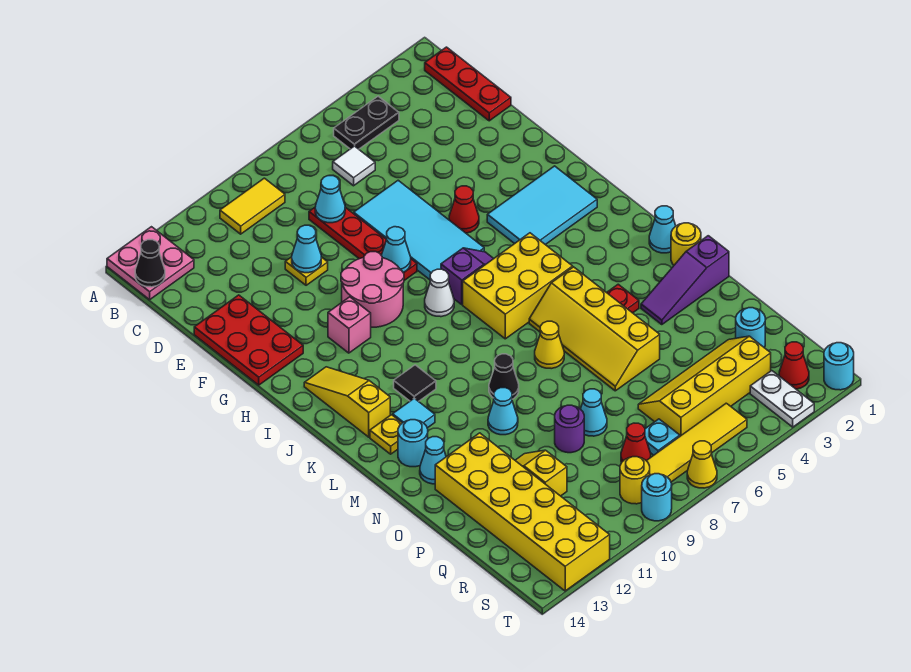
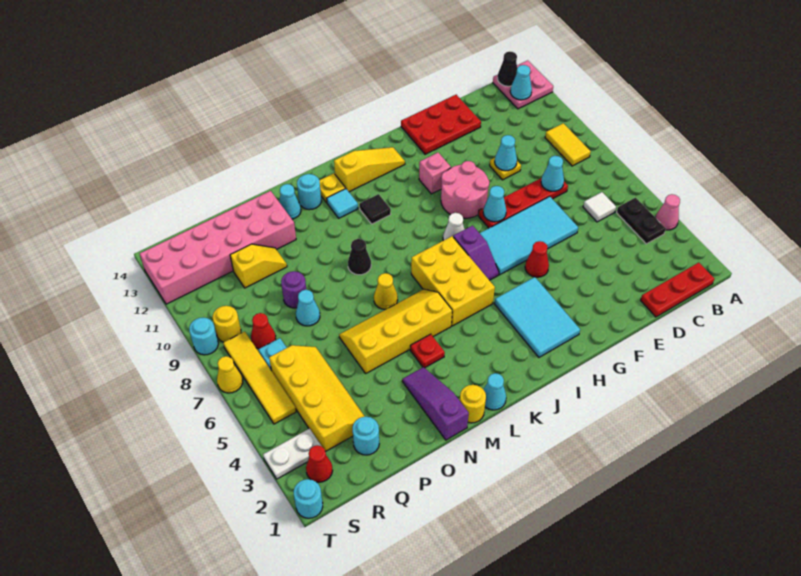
none -> pink cone A4 level 1
cyan cone N10 level 1 -> cyan cone B13 level 2
yellow brick O12:T13 level 1 -> pink brick O12:T13 level 1

